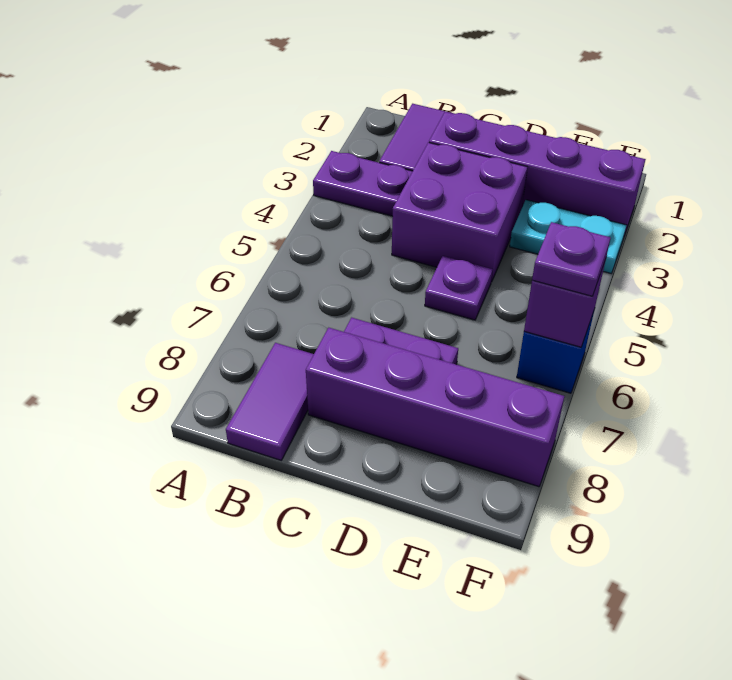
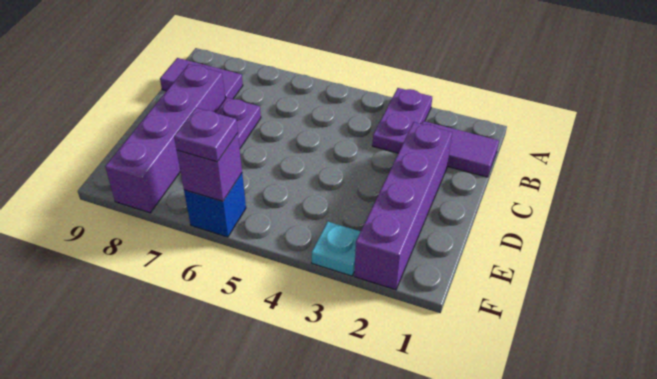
purple brick C3:D4 level 1 -> none
purple plate D5 level 1 -> none
cyan plate E3:F3 level 1 -> cyan plate F3 level 1

